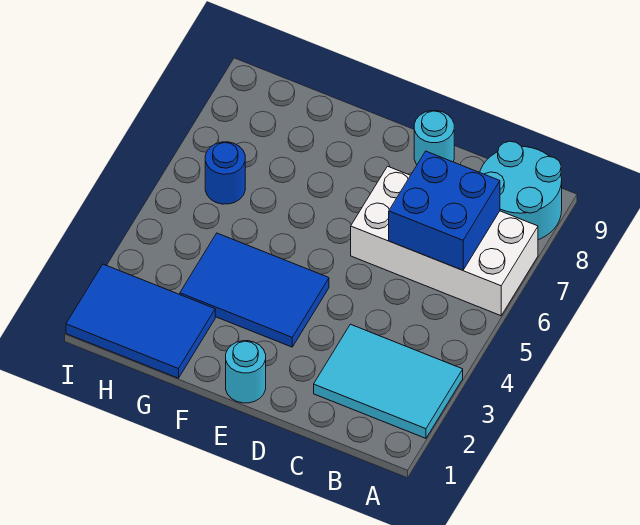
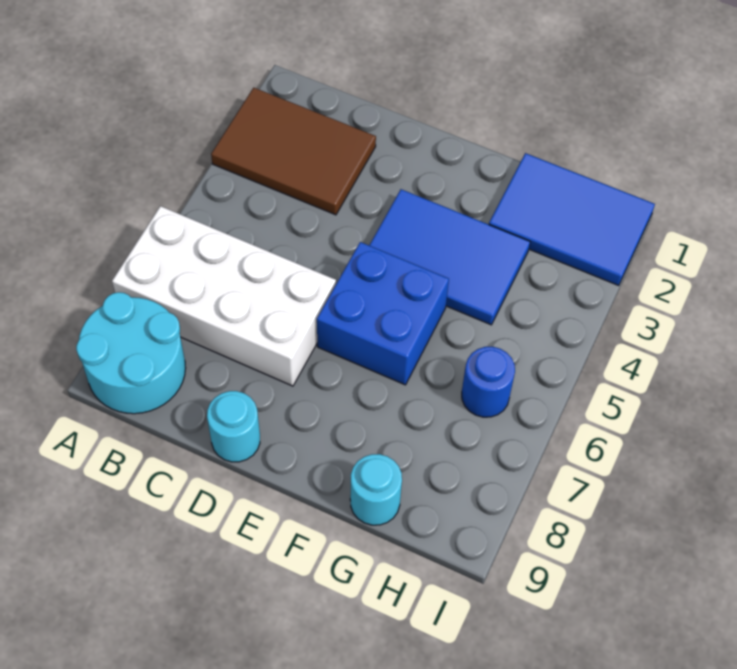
cyan tile A2:C3 level 1 -> brown tile A2:C3 level 1
blue brick B6:C7 level 2 -> blue brick E5:F6 level 1
cyan round brick E1 level 1 -> cyan round brick G9 level 1

